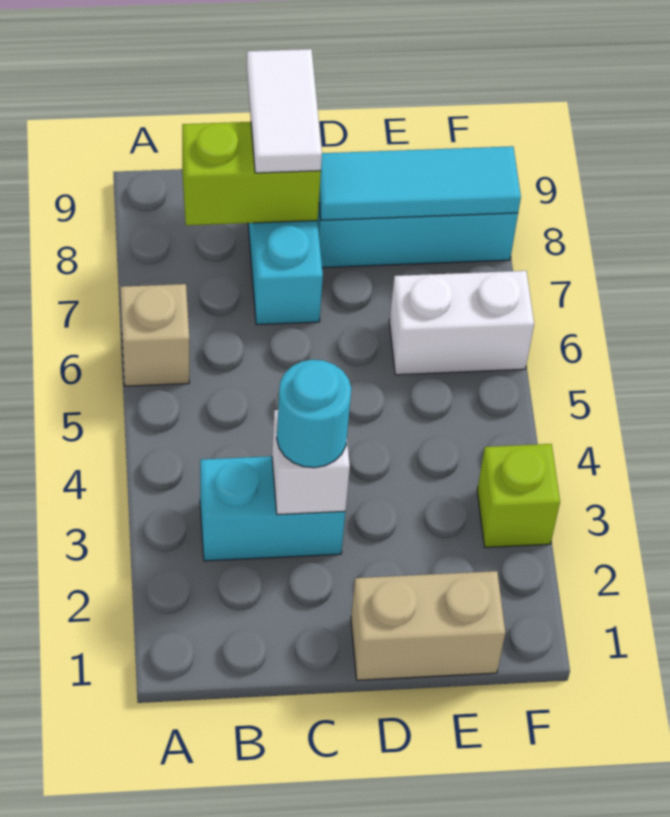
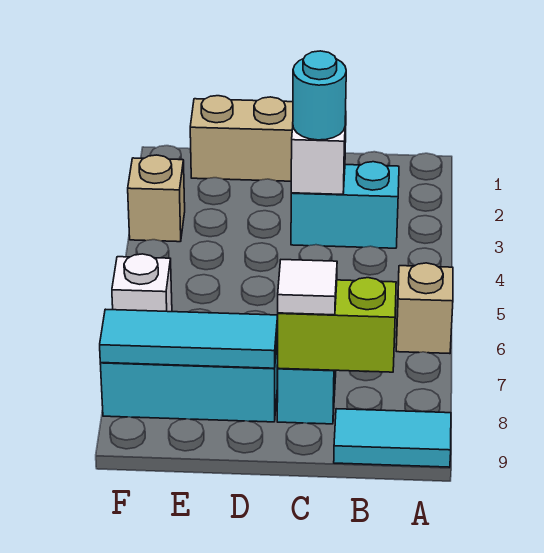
none -> cyan tile A9:B9 level 1
white tile C8:C9 level 3 -> white tile C8 level 3
white brick E6:F6 level 1 -> white brick F6 level 1
lime brick F3 level 1 -> tan brick F3 level 1

